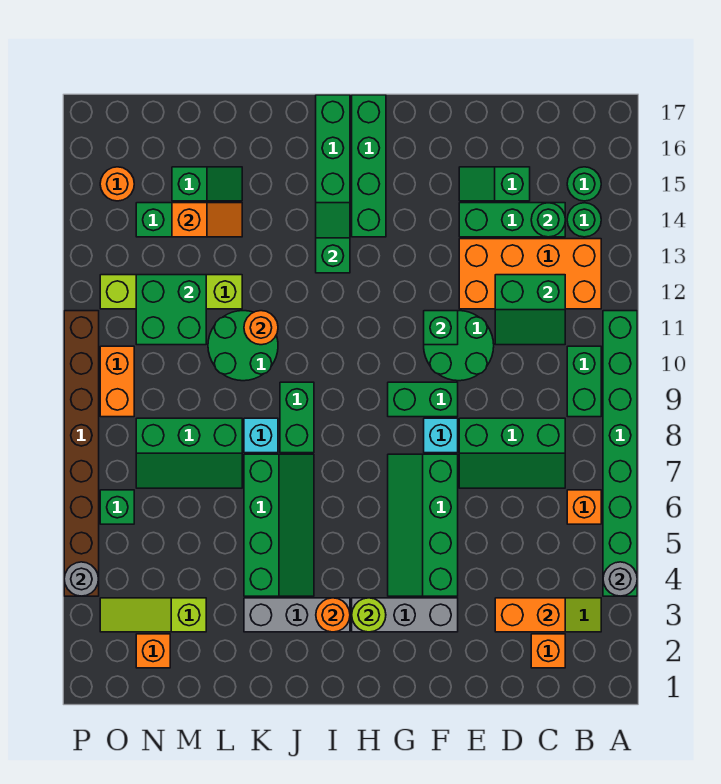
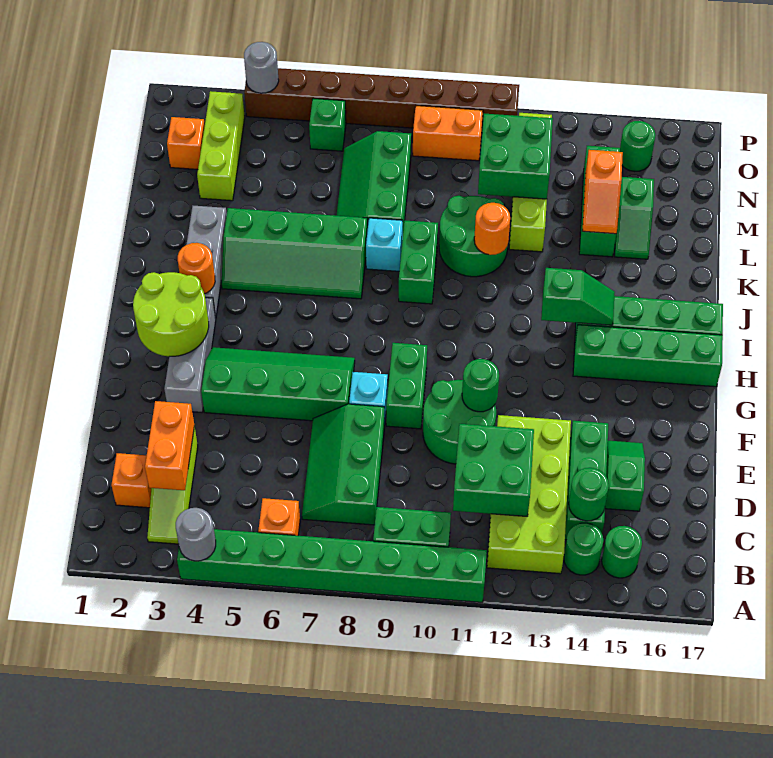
orange brick B12:E13 level 1 -> lime brick B12:E13 level 1
green slope C11:D12 level 2 top 12 -> green brick C11:D12 level 2
green brick F11 level 2 -> green round brick F11 level 2
lime round brick H3 level 2 -> lime round brick G2:H3 level 2
green brick J8:J9 level 1 -> green brick J9:K9 level 1
lime slope M3:O3 level 1 top M -> lime brick M3:O3 level 1
orange round brick O15 level 1 -> green round brick O15 level 1

